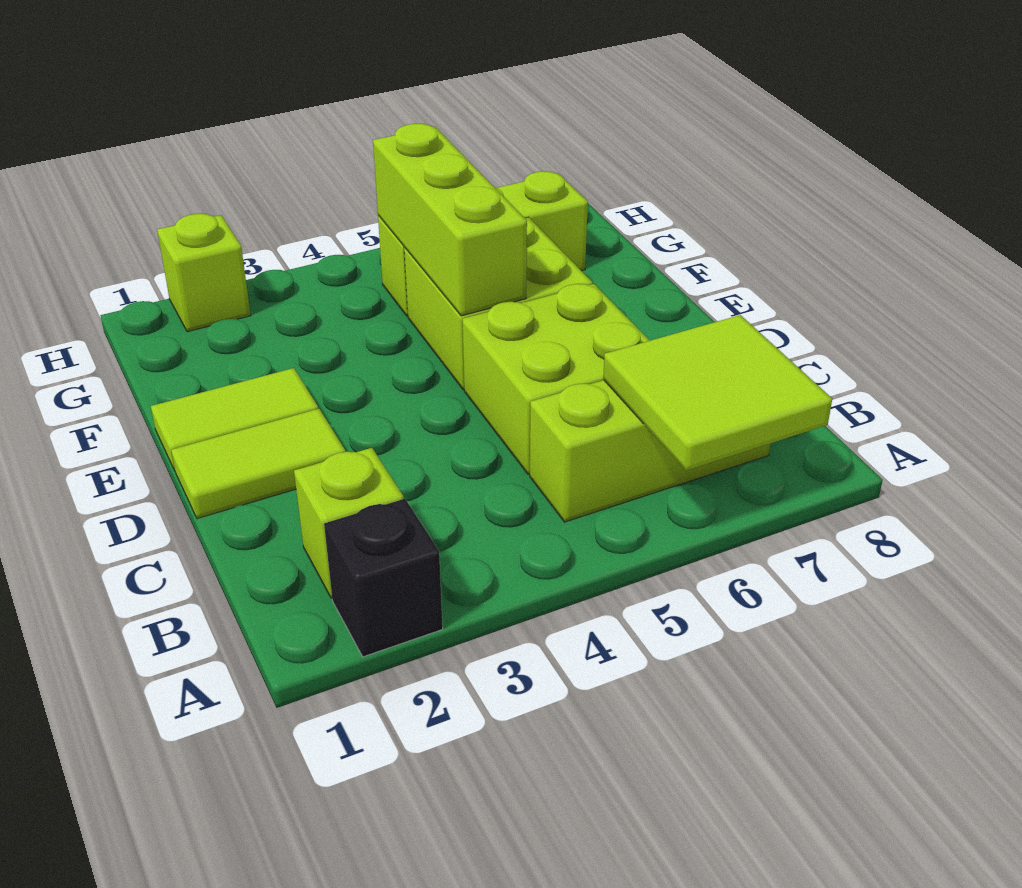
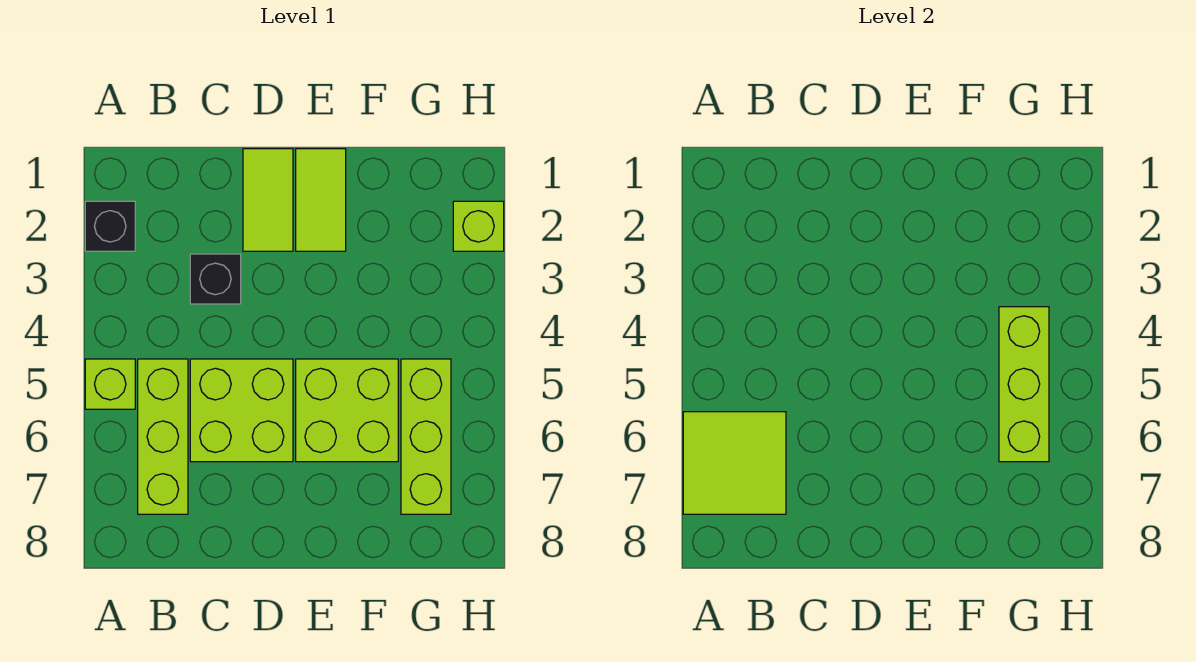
lime brick B2 level 1 -> lime brick A5 level 1
none -> black brick C3 level 1
lime brick E5:G5 level 2 -> lime brick G4:G6 level 2

